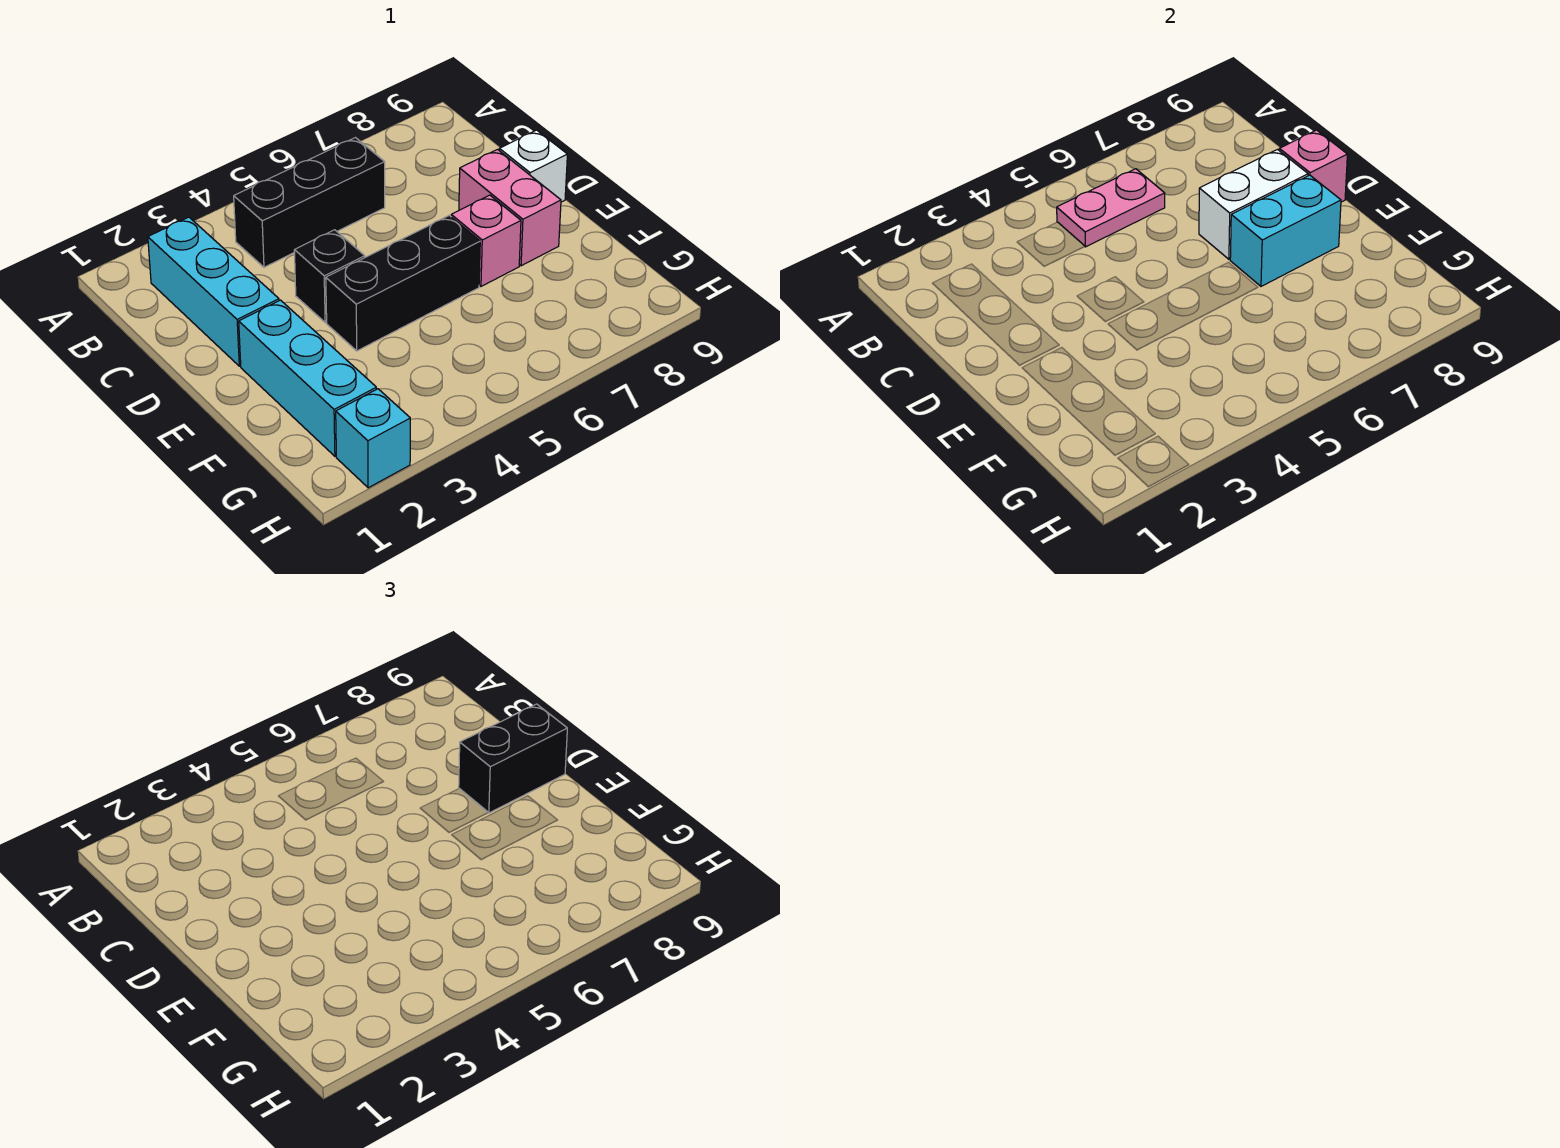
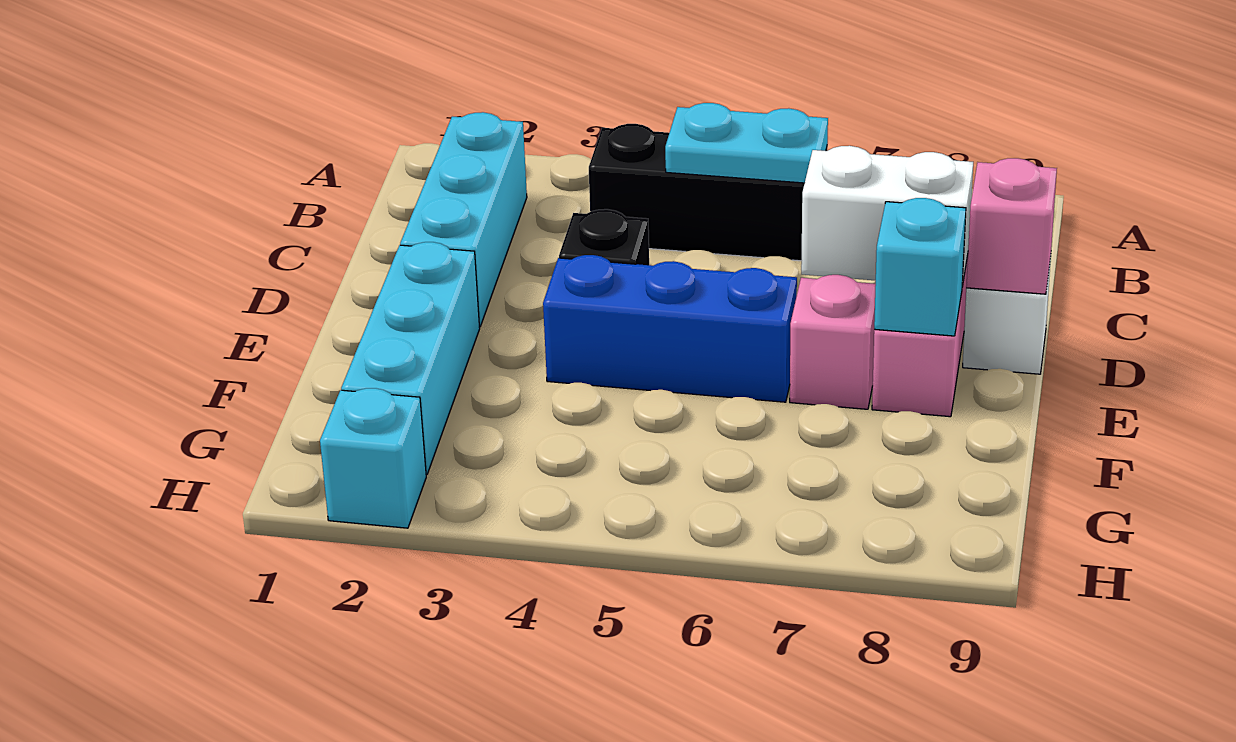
pink plate B5:B6 level 2 -> cyan plate B5:B6 level 2
black brick D8:D9 level 3 -> none
black brick E4:E6 level 1 -> blue brick E4:E6 level 1
cyan brick E7:E8 level 2 -> cyan brick E8 level 2

